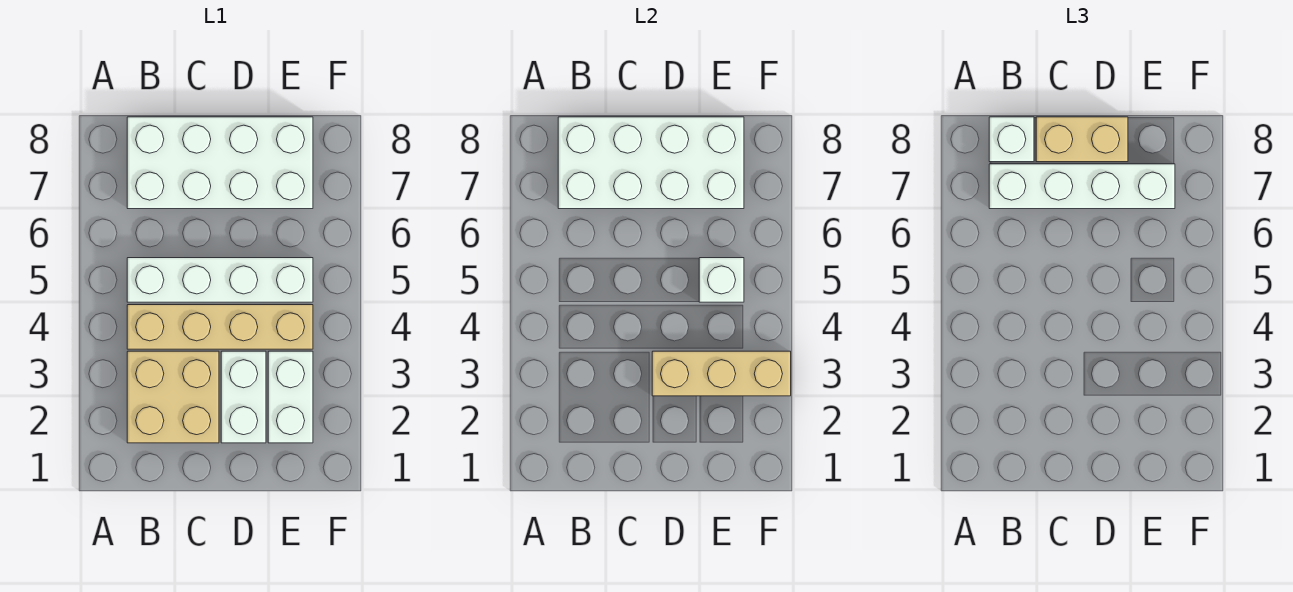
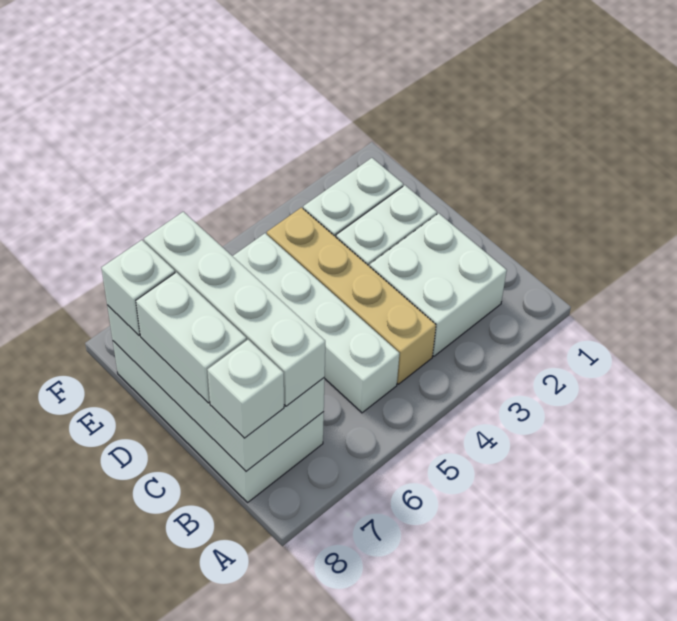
tan brick B2:C3 level 1 -> white brick B2:C3 level 1
tan brick C8:D8 level 3 -> white brick C8:D8 level 3
tan brick D3:F3 level 2 -> none
white brick E5 level 2 -> white brick E8 level 3

